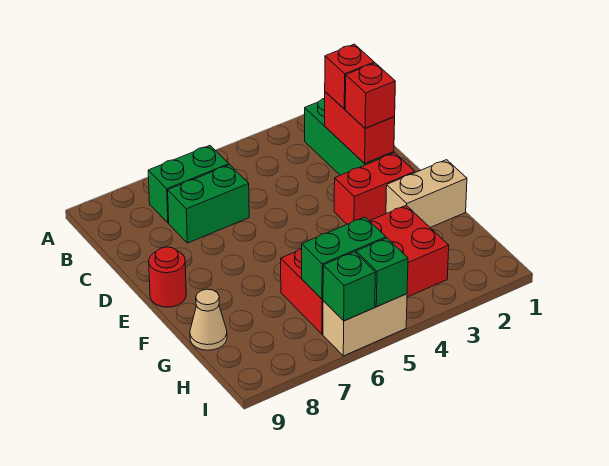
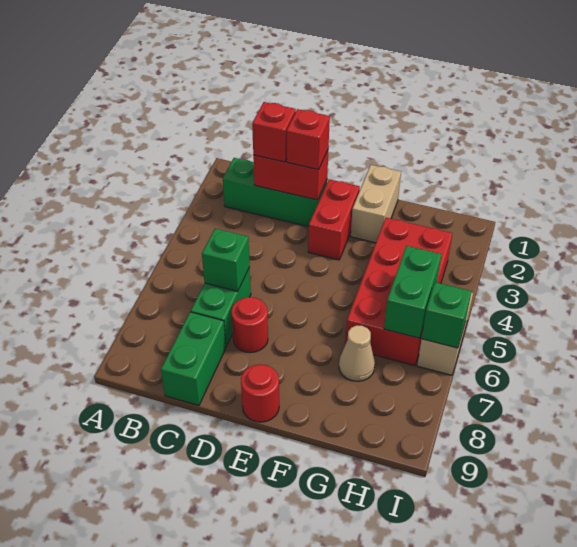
green brick B6:B7 level 1 -> green brick C8:C9 level 1
none -> red round brick D7 level 1
tan cone G9 level 1 -> tan cone G7 level 1
green brick I5 level 2 -> green brick C6 level 2

